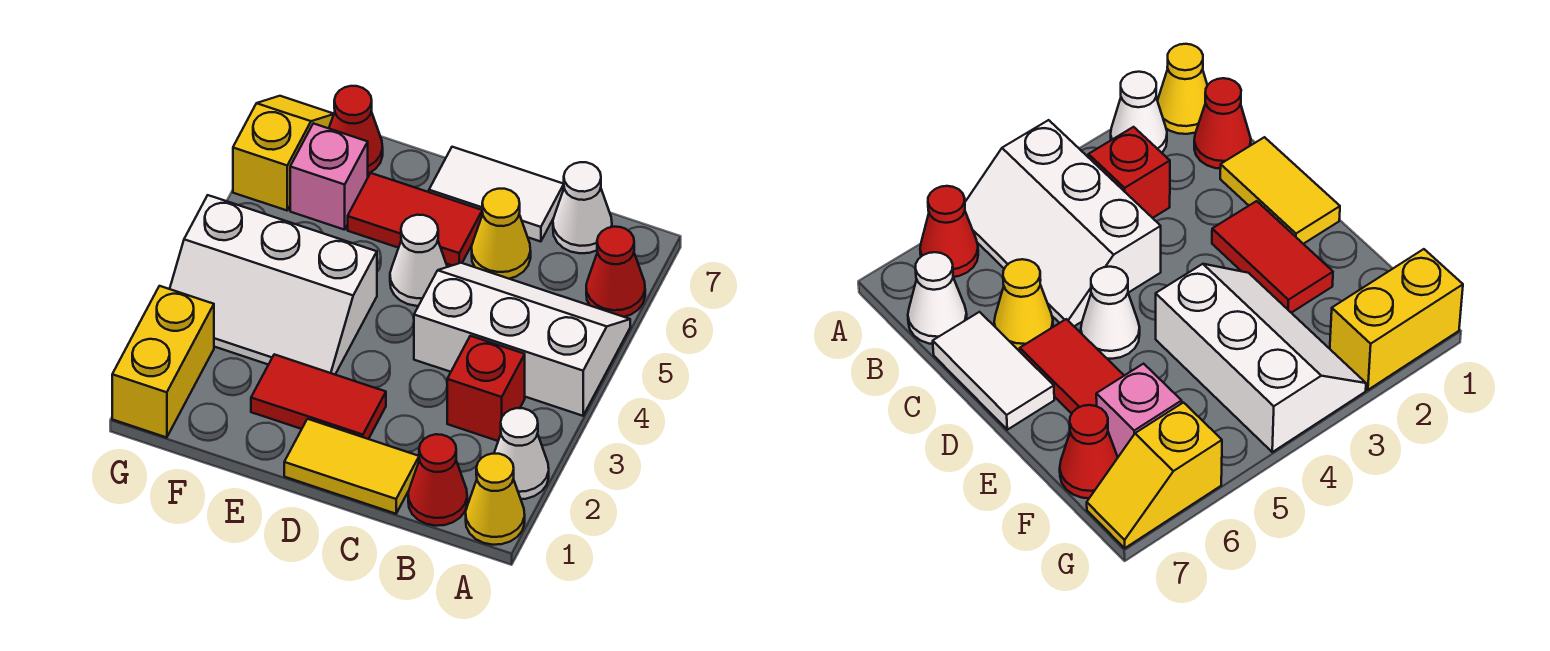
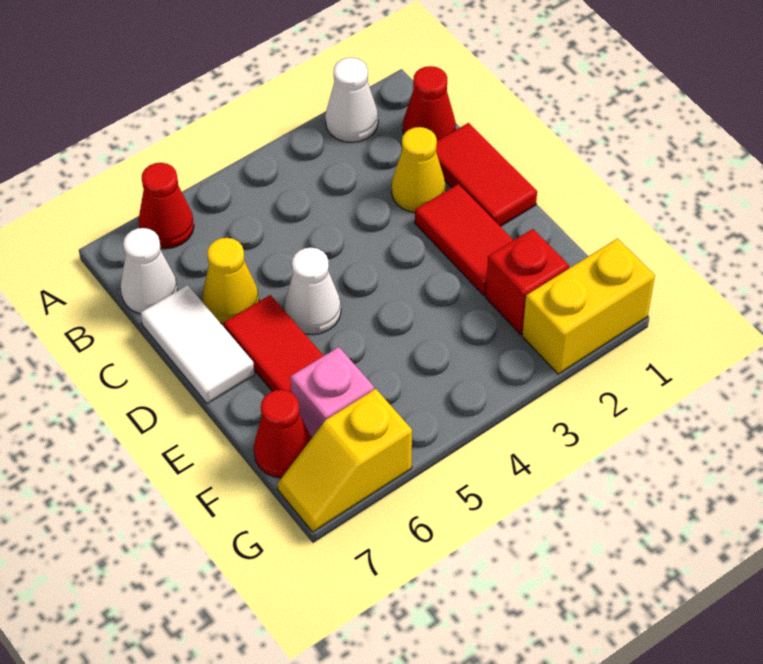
yellow cone A1 level 1 -> yellow cone C2 level 1
white slope A4:C5 level 1 top 4 -> none
red brick B3 level 1 -> red brick F2 level 1
yellow tile C1:D1 level 1 -> red tile C1:D1 level 1
white slope E3:G4 level 1 top 4 -> none

